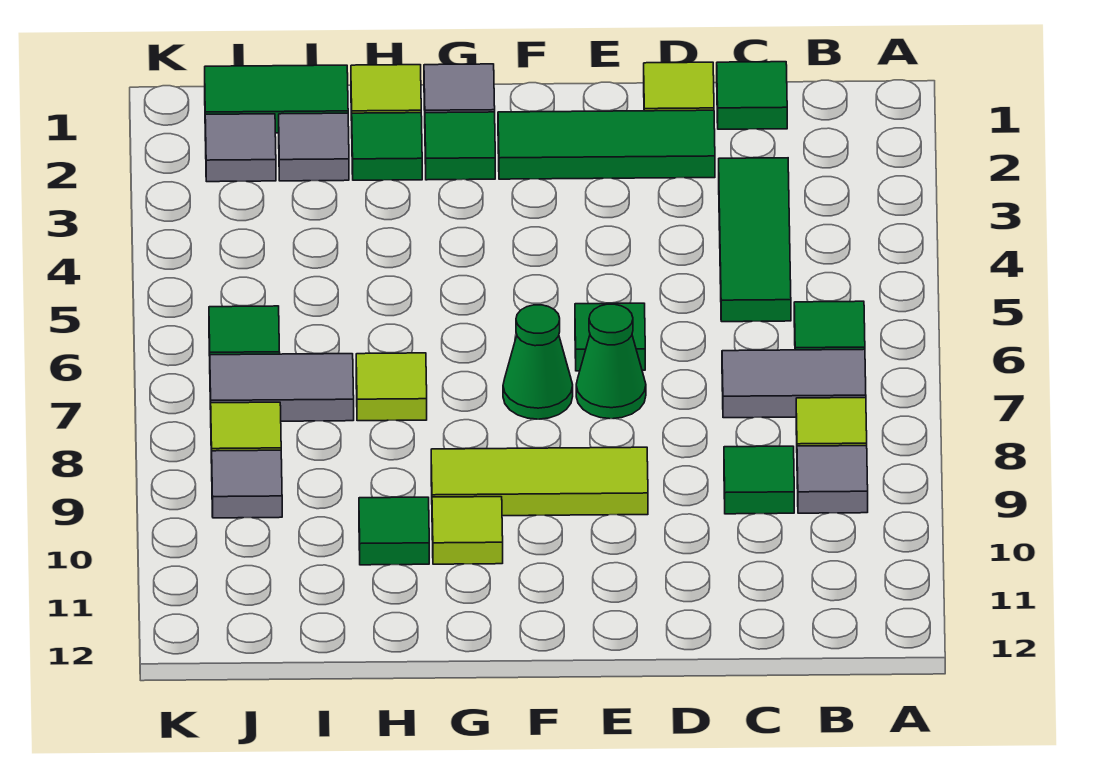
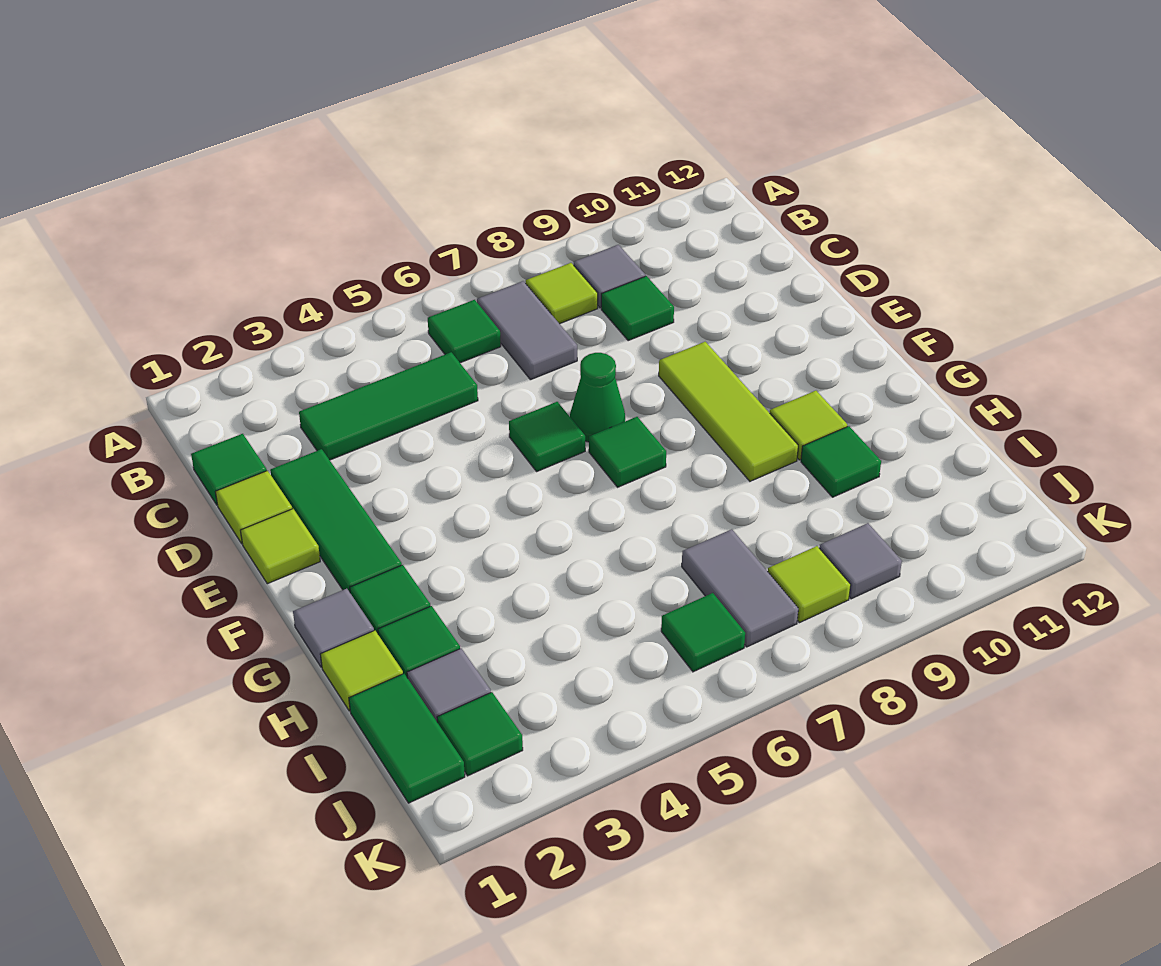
green cone F7 level 1 -> green tile F7 level 1
lime tile H7 level 1 -> lime tile E1 level 1
grey tile J2 level 1 -> green tile J2 level 1

